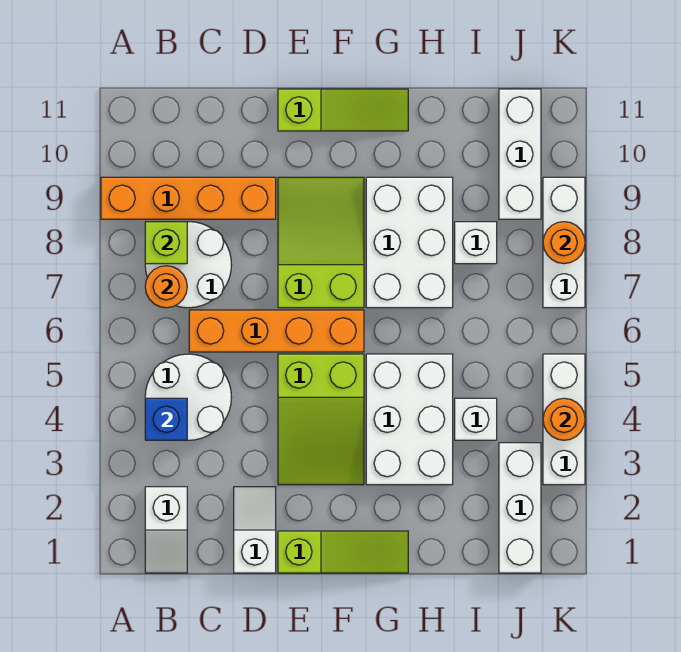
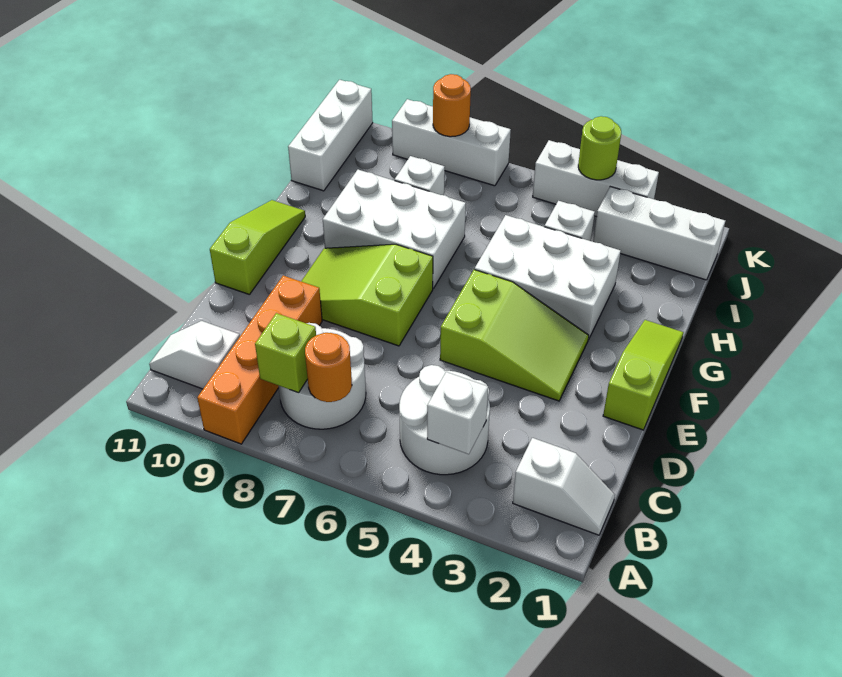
blue brick B4 level 2 -> white brick B4 level 2
orange brick C6:F6 level 1 -> none
white slope D1:D2 level 1 top 1 -> white slope B10:B11 level 1 top 10
white brick J9:J11 level 1 -> white brick I11:K11 level 1
orange round brick K4 level 2 -> lime round brick K4 level 2

